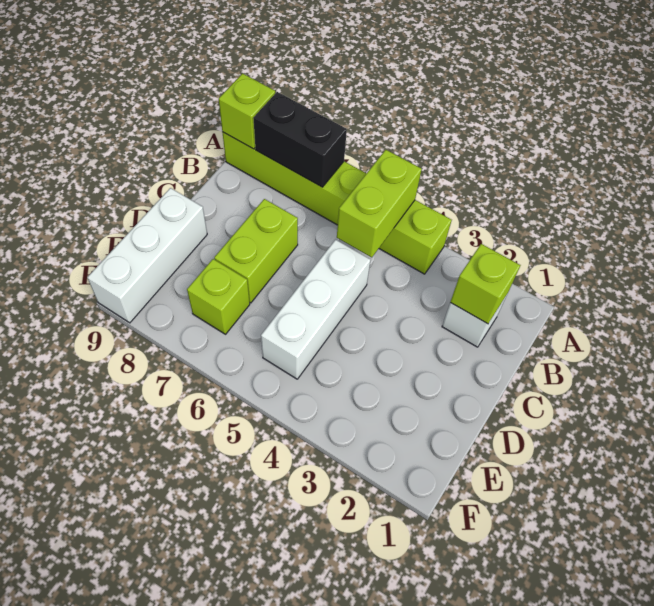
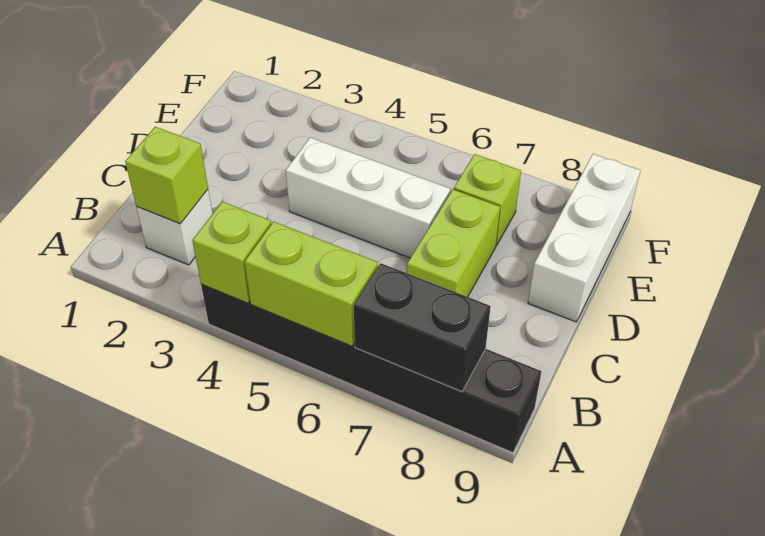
lime brick A4:A9 level 1 -> black brick A4:A9 level 1
lime brick A5:B5 level 2 -> lime brick A5:A6 level 2
lime brick A9 level 2 -> lime brick A4 level 2
white brick C5:E5 level 1 -> white brick D4:D6 level 1

